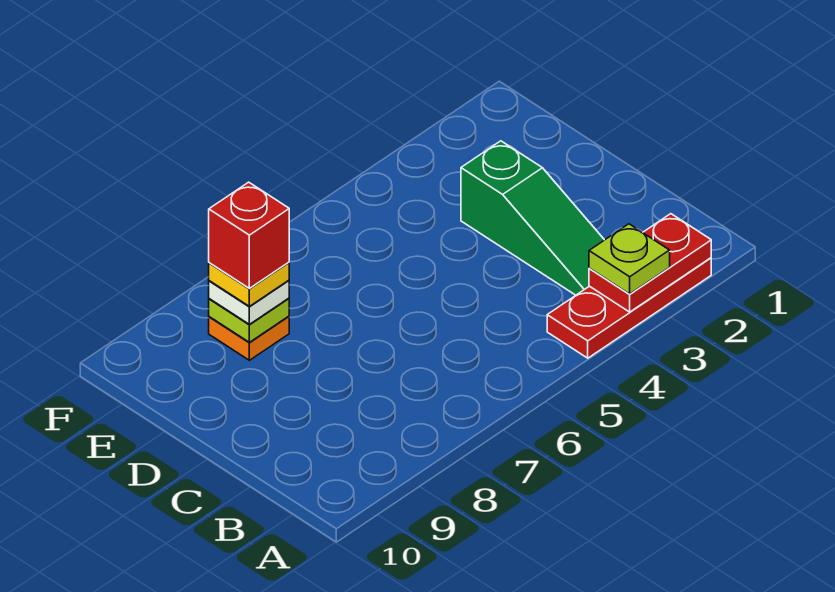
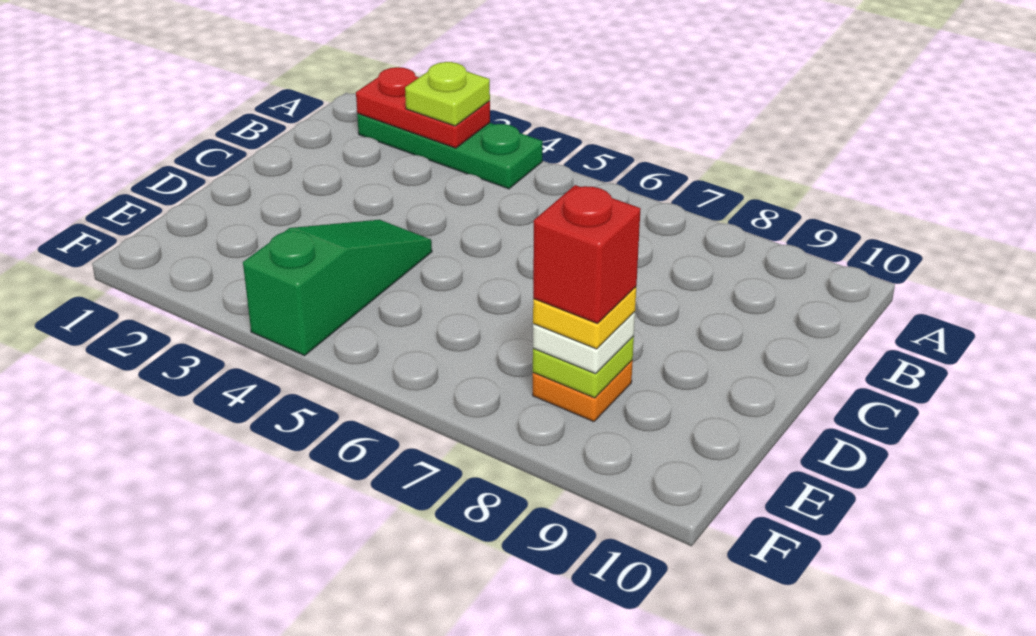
red plate A2:A4 level 1 -> green plate A2:A4 level 1
green slope B3:D3 level 1 top D -> green slope D4:F4 level 1 top F

